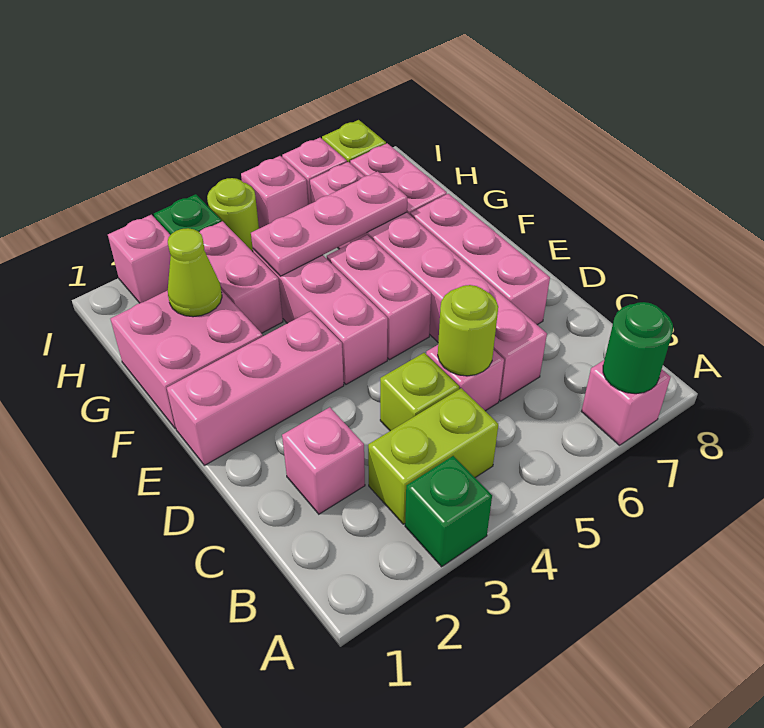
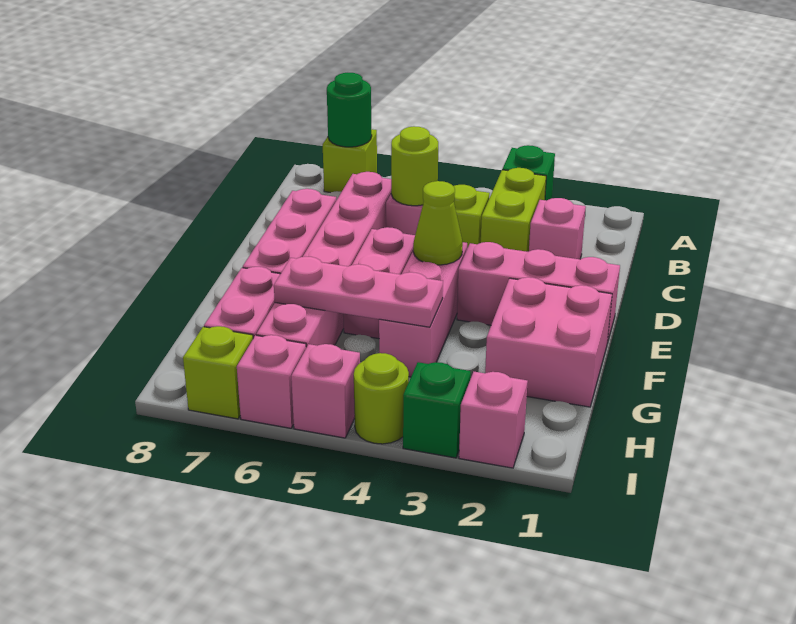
pink brick A7 level 1 -> lime brick A7 level 1
lime brick B3:B4 level 1 -> lime brick B3:C3 level 1
lime cone G2 level 2 -> lime cone E4 level 2
pink brick G3:H3 level 1 -> none

